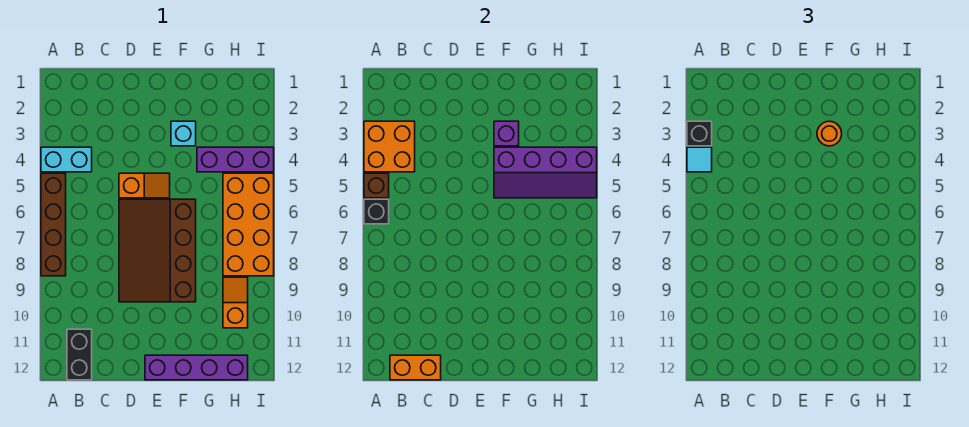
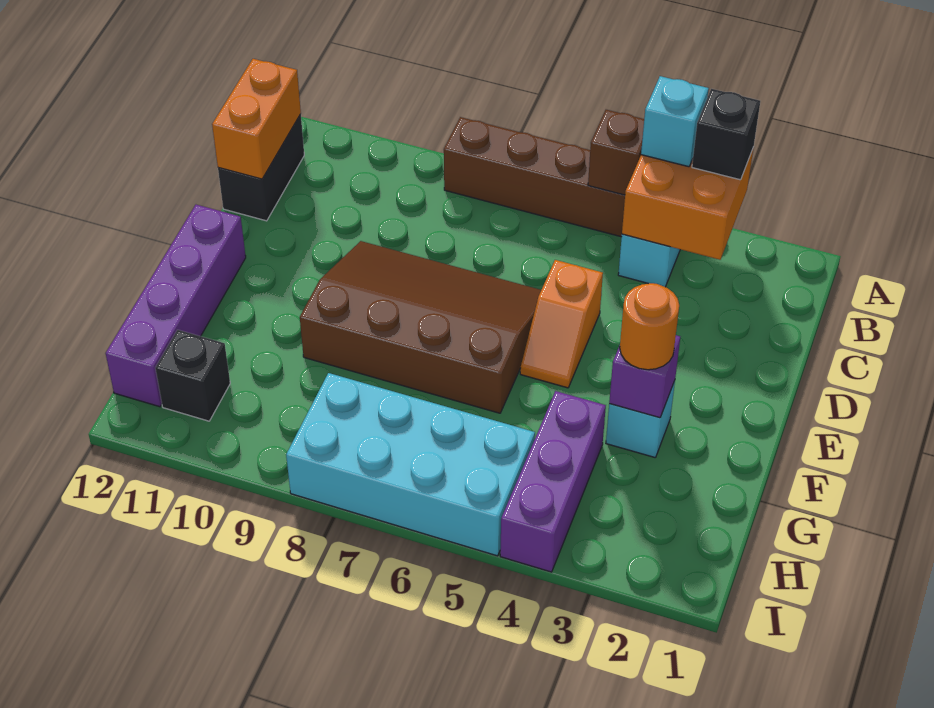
cyan tile A4 level 3 -> cyan brick A4 level 3
black brick A6 level 2 -> black brick H11 level 1
black brick B11:B12 level 1 -> black brick B12:C12 level 1
purple slope F4:I5 level 2 top 4 -> none
orange brick H5:I8 level 1 -> cyan brick H5:I8 level 1
orange slope H9:H10 level 1 top 10 -> none

